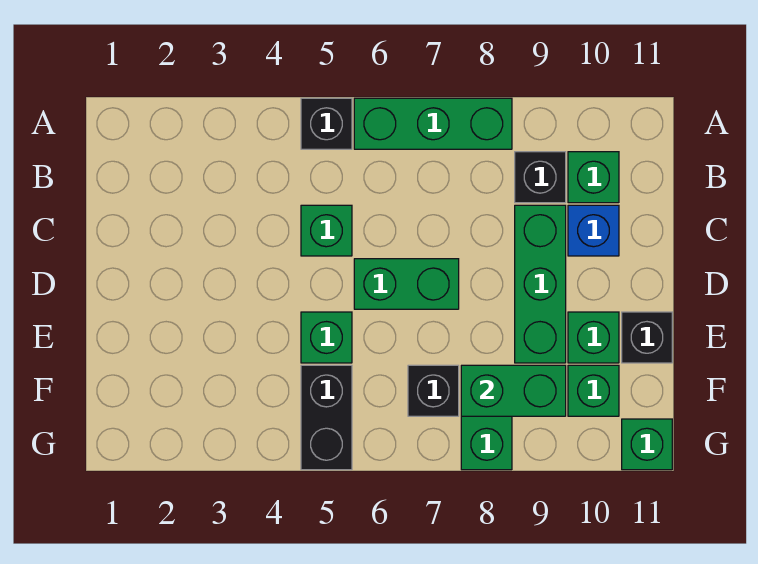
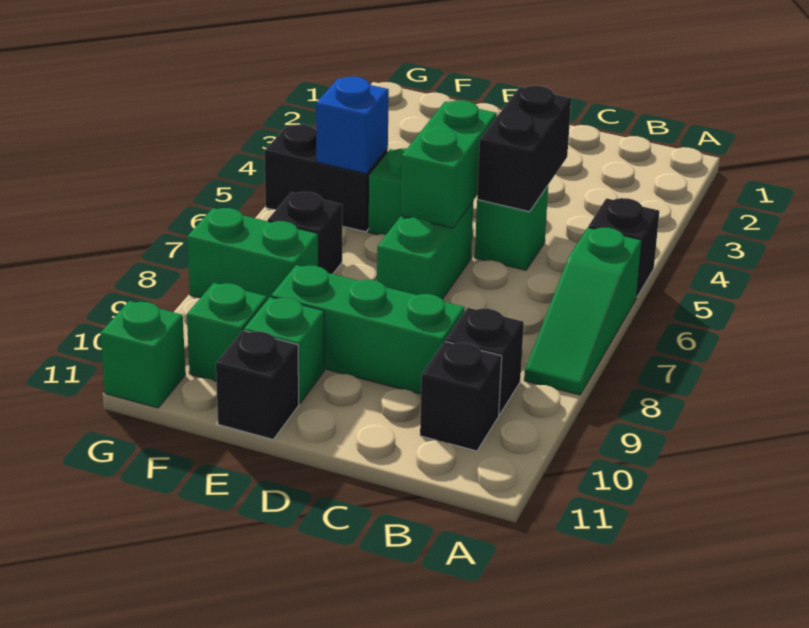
green brick A6:A8 level 1 -> green slope A6:A8 level 1 top 6
green brick B10 level 1 -> black brick B10 level 1
none -> black brick C4:C5 level 2
blue brick C10 level 1 -> blue brick F5 level 2
green brick F8:F9 level 2 -> green brick D5:D6 level 2

